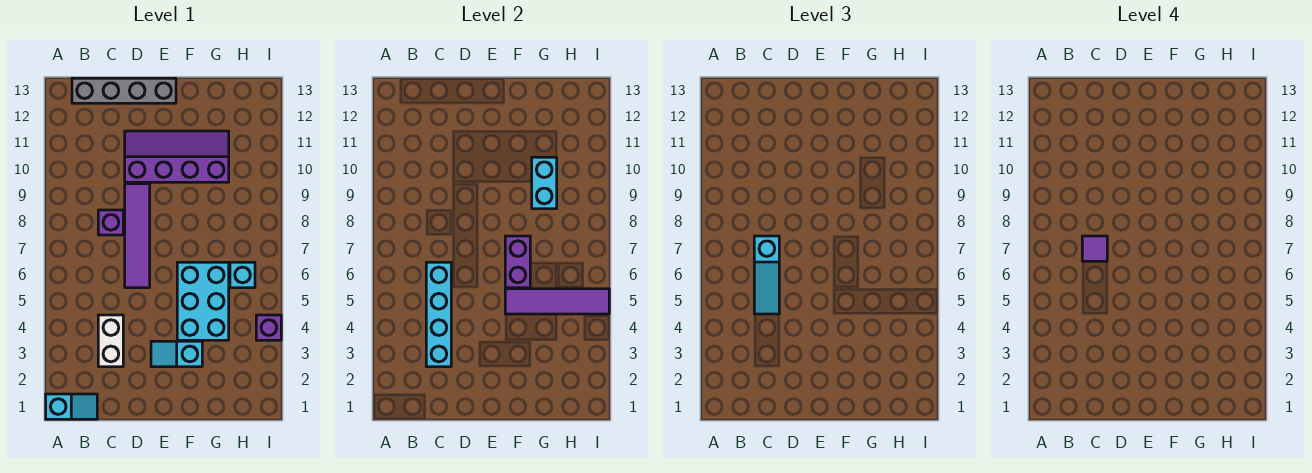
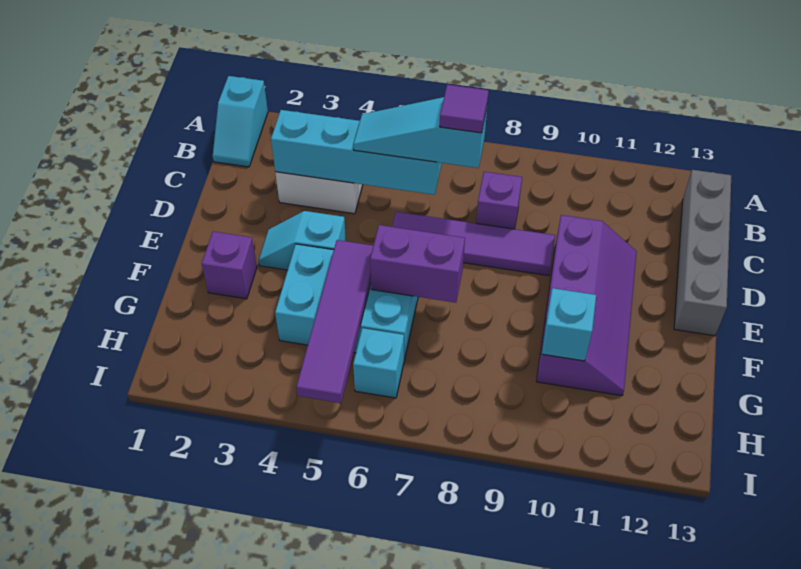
cyan slope E3:F3 level 1 top F -> cyan slope E3:E4 level 1 top 4
cyan brick G9:G10 level 2 -> cyan brick G10 level 2
purple brick I4 level 1 -> purple brick F2 level 1

